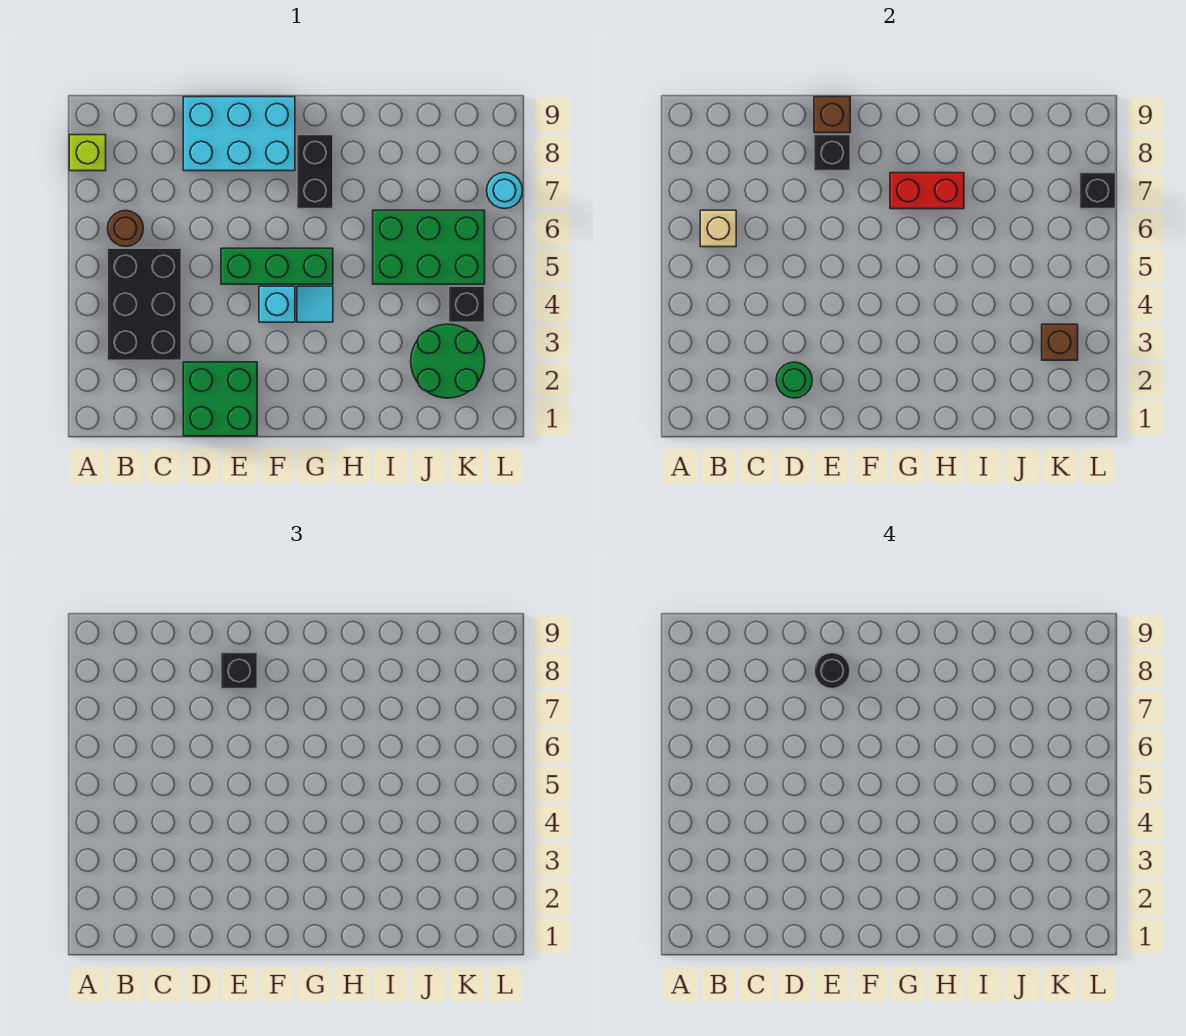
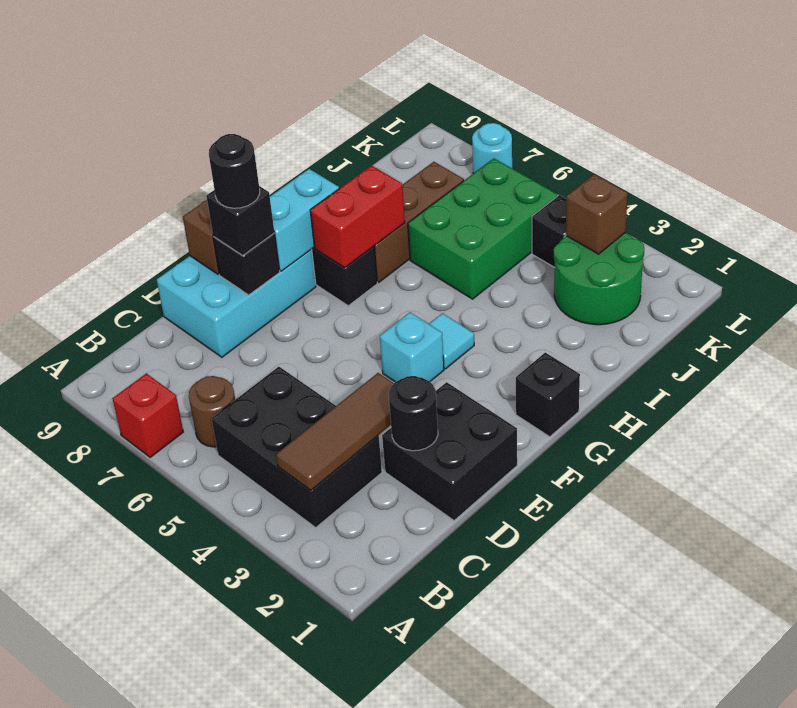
none -> red brick A7 level 1
lime brick A8 level 1 -> none
none -> brown tile B3:D3 level 2
tan brick B6 level 2 -> none
green brick D1:E2 level 1 -> black brick D1:E2 level 1
green round brick D2 level 2 -> black round brick D2 level 2
green brick E5:G5 level 1 -> none
none -> cyan brick F8:G8 level 2
none -> brown brick H7:J7 level 1
black brick L7 level 2 -> black brick G1 level 1

